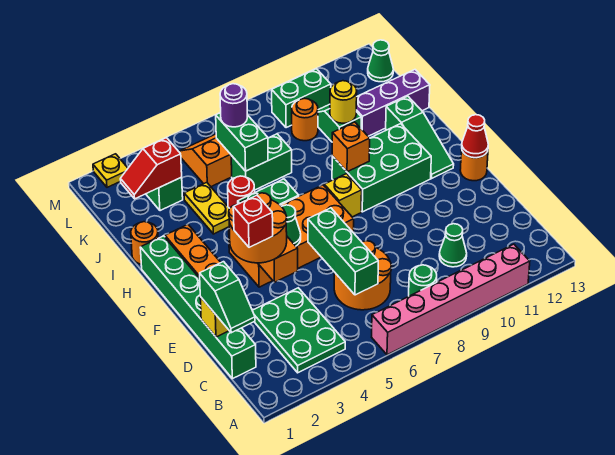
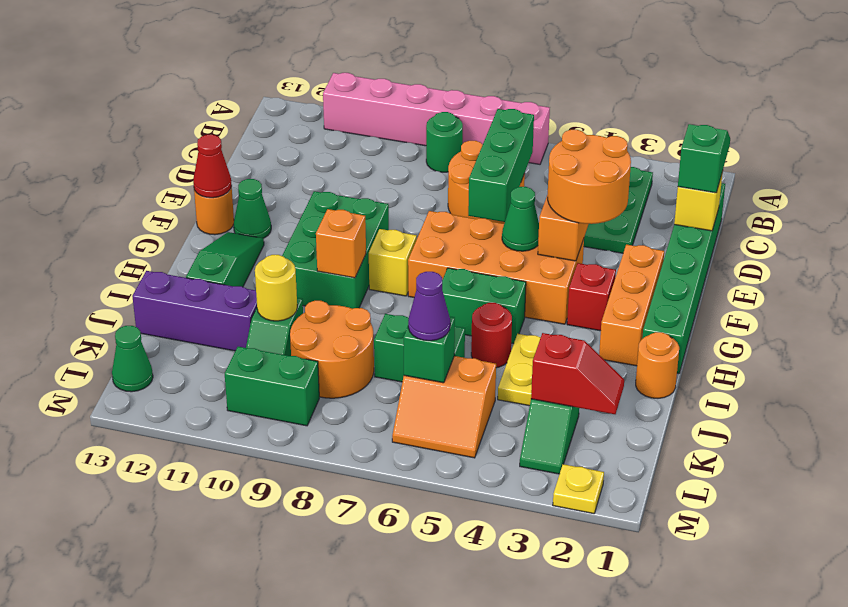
green cone C10 level 1 -> green cone F12 level 1
red brick E3 level 4 -> red brick G3 level 1
green brick G9:H11 level 1 -> green brick F9:H10 level 1
green brick J6:K6 level 2 -> green brick K6 level 2
purple round brick K6 level 3 -> purple cone K6 level 3
orange round brick K9 level 1 -> orange round brick J8:K9 level 1

